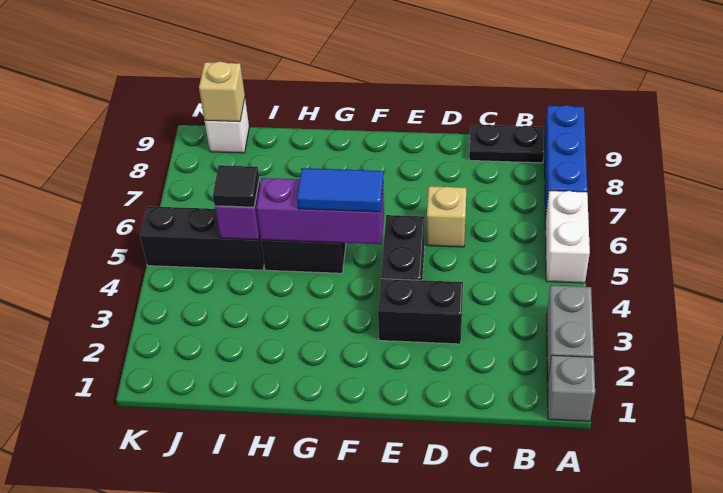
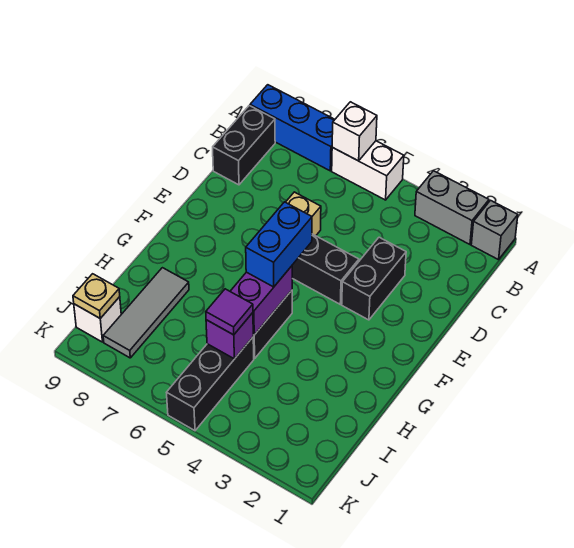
none -> white brick A6 level 2
black plate B9:C9 level 1 -> black brick B9:C9 level 1
purple brick F5:H5 level 2 -> purple brick G5:H5 level 2
blue tile F5:G5 level 3 -> blue brick F5:G5 level 3
none -> grey tile H8:J8 level 1
black tile I5 level 3 -> purple tile I5 level 3
tan brick J9 level 2 -> tan plate J9 level 2

